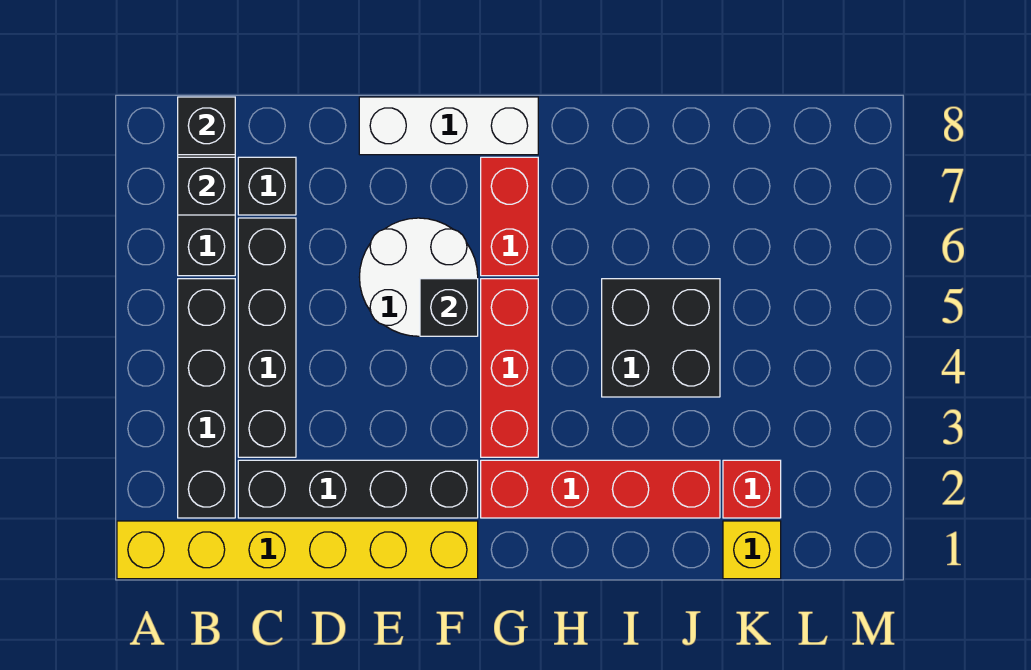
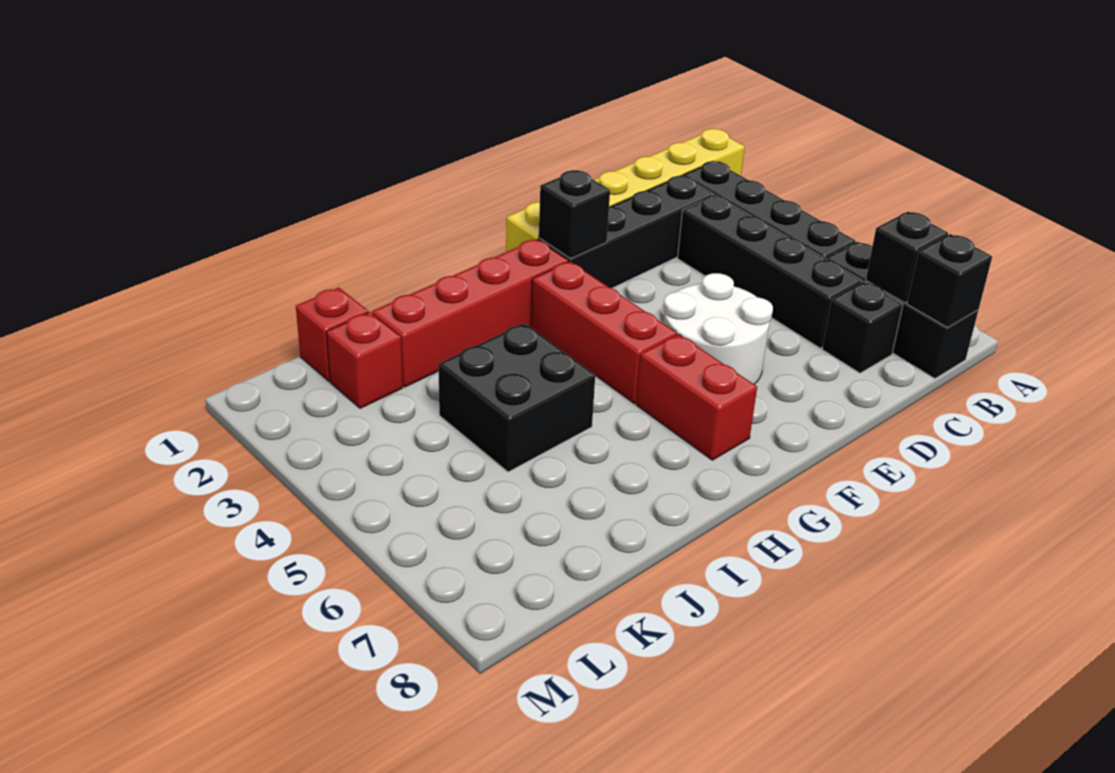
white brick E8:G8 level 1 -> none
black brick F5 level 2 -> black brick F2 level 2
yellow brick K1 level 1 -> red brick K1 level 1

